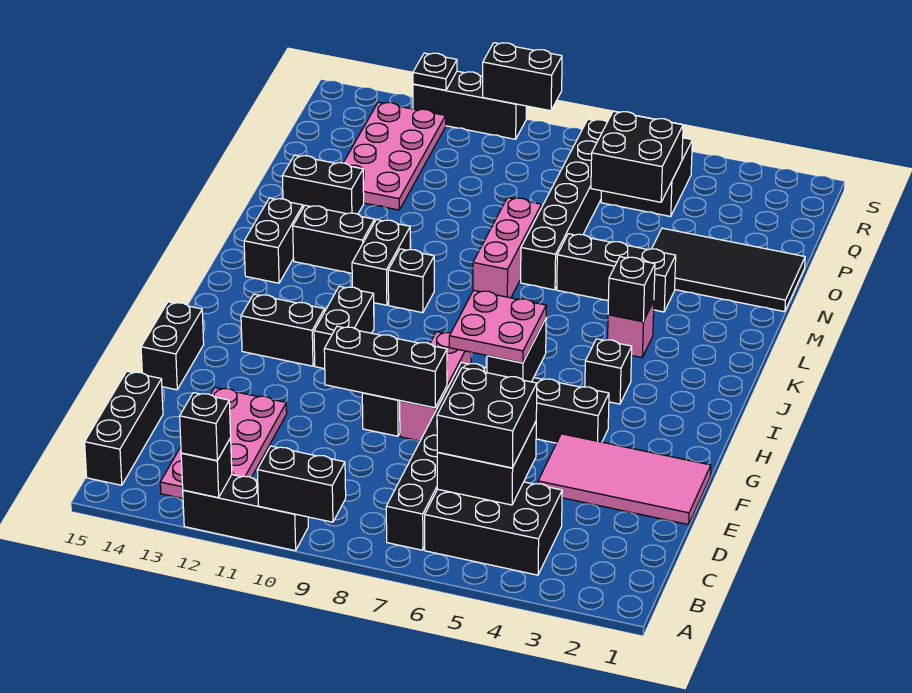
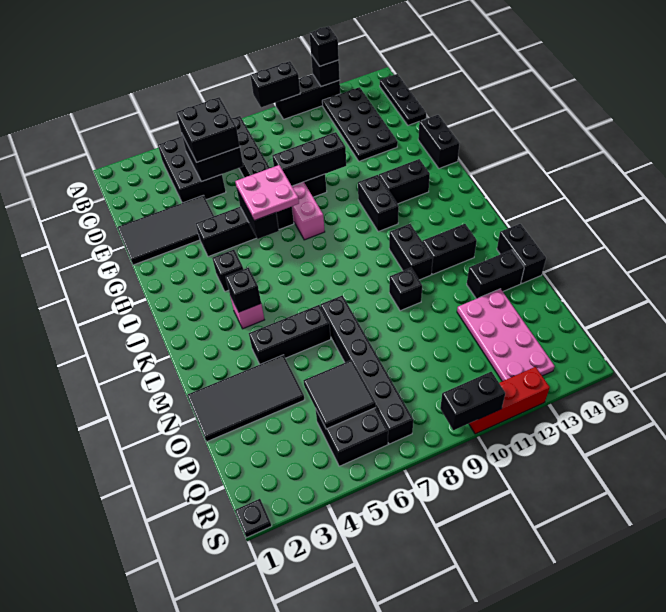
black brick B4:C6 level 1 -> black brick B4:D5 level 1
pink plate B12:E13 level 1 -> black plate B12:E13 level 1
black brick B15:D15 level 1 -> black plate B15:D15 level 1
pink tile E1:F4 level 1 -> black tile E1:F4 level 1
black brick K10 level 1 -> black brick M10 level 1
black brick K14:L14 level 1 -> black brick M15:N15 level 1
pink brick L8:N8 level 1 -> none
black brick P5:Q6 level 2 -> black tile P5:Q6 level 2
black brick S10:S12 level 1 -> red brick S10:S12 level 1
black plate S12 level 2 -> black plate S1 level 1

